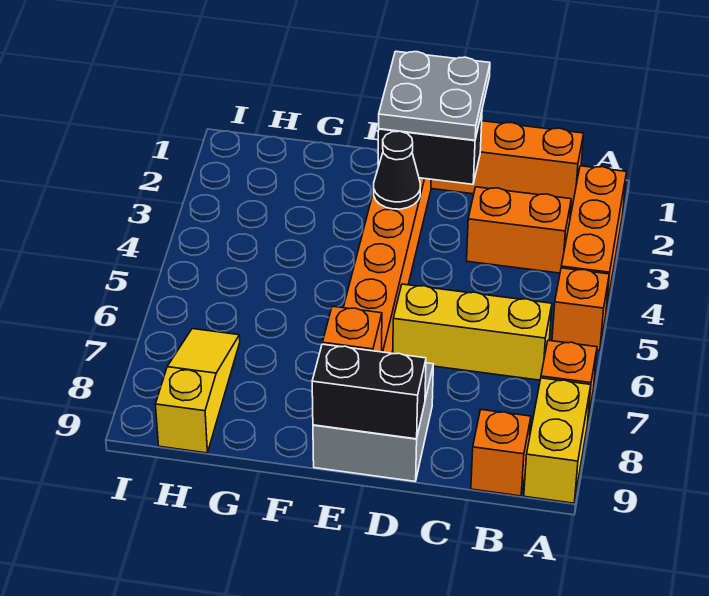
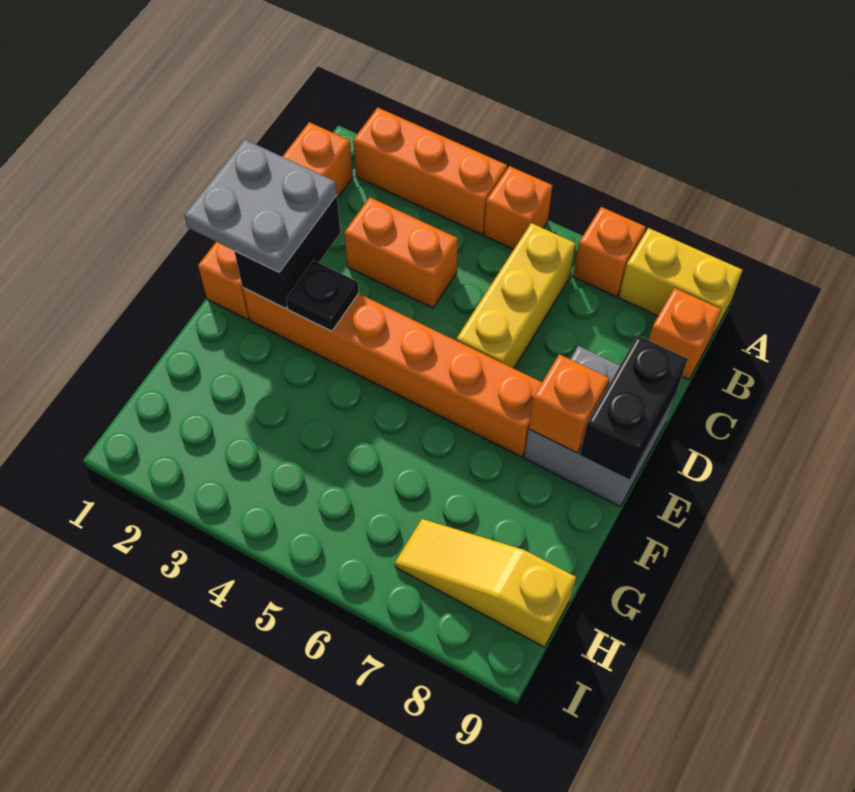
orange brick B3:C3 level 1 -> orange brick C3:C4 level 1
black cone E3 level 2 -> black plate E3 level 2

